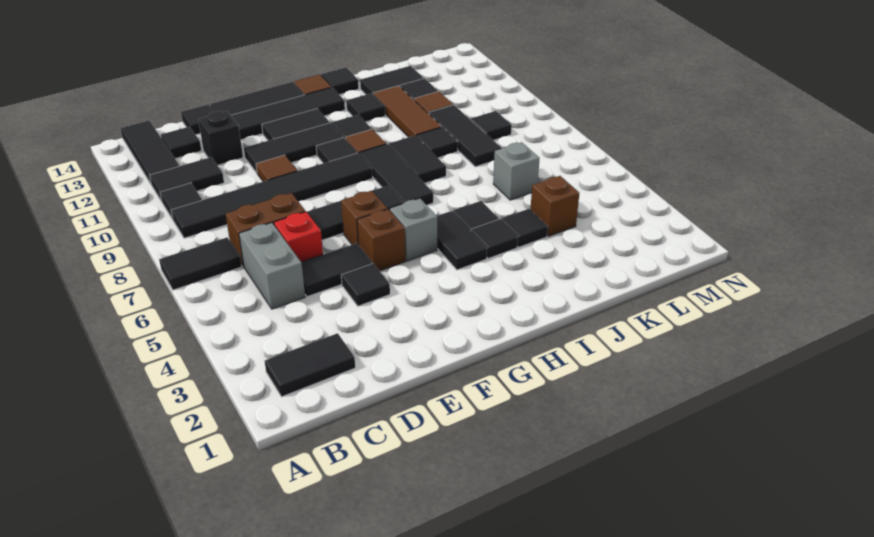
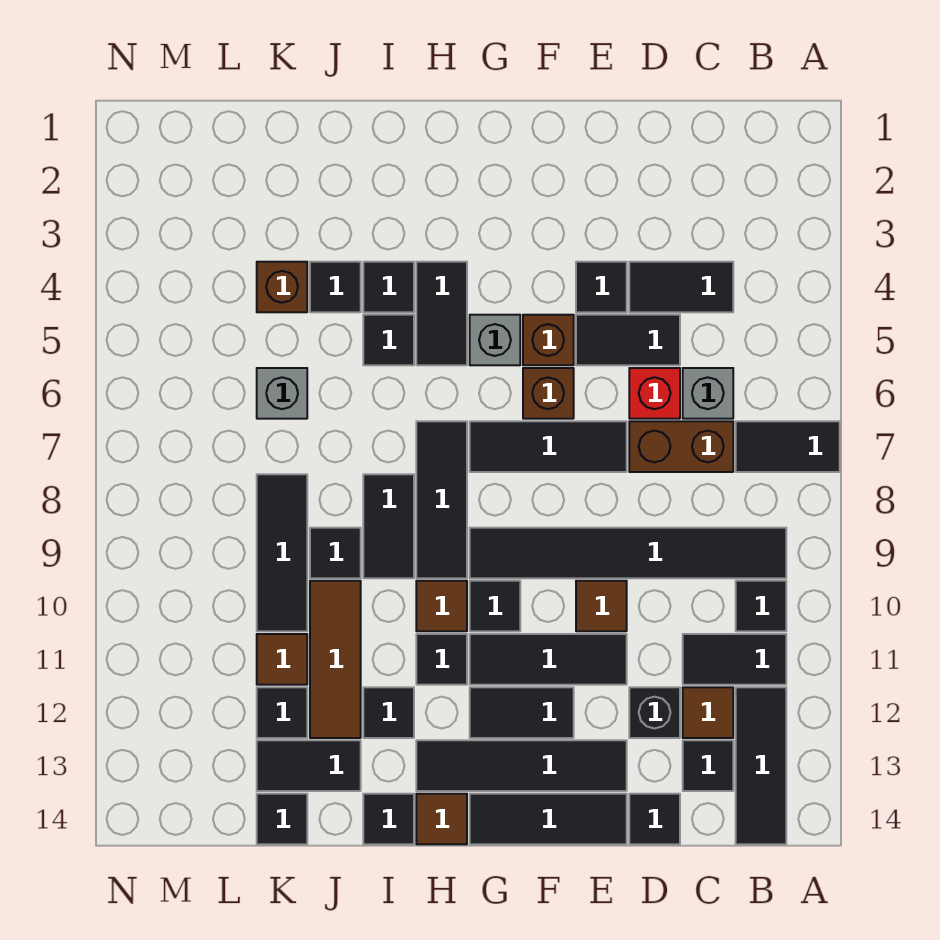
black tile B2:C2 level 1 -> black tile C4:D4 level 1
grey brick C5:C6 level 1 -> grey brick C6 level 1
none -> brown tile C12 level 1
black tile L9 level 1 -> black tile K14 level 1

